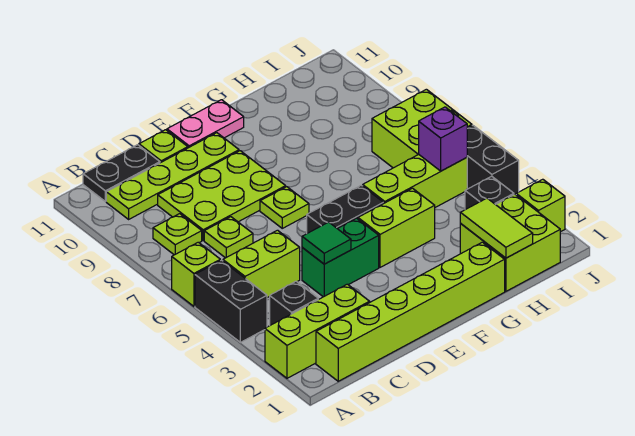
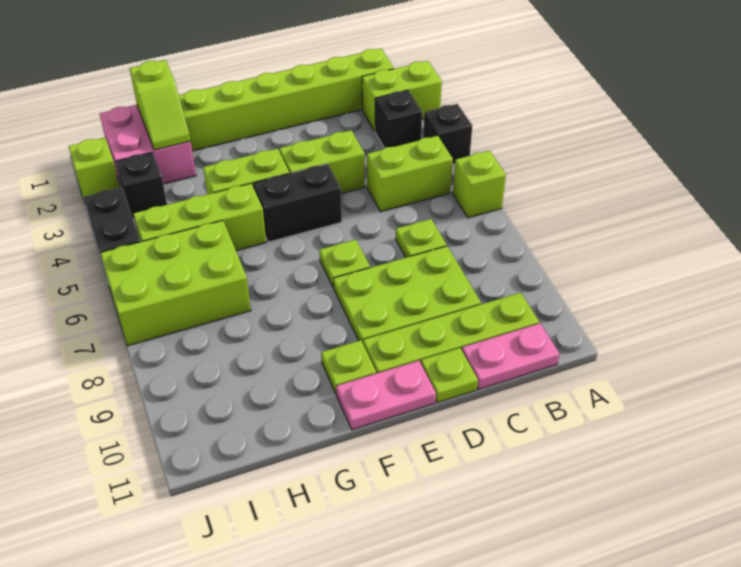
lime brick A2:C2 level 1 -> lime brick A2:B2 level 1
black brick A4:A5 level 1 -> black brick A4 level 1
lime plate B8 level 1 -> lime plate F10 level 1
black plate B11:C11 level 1 -> pink plate B11:C11 level 1
green brick D4:E4 level 1 -> lime brick D4:E4 level 1
green tile D4 level 2 -> none
lime brick H1:I2 level 1 -> pink brick H1:I2 level 1
lime tile H1:H2 level 2 -> lime slope H1:H2 level 2 top 1
purple brick I5 level 2 -> none
lime brick I6:J7 level 1 -> lime brick H6:J7 level 1

